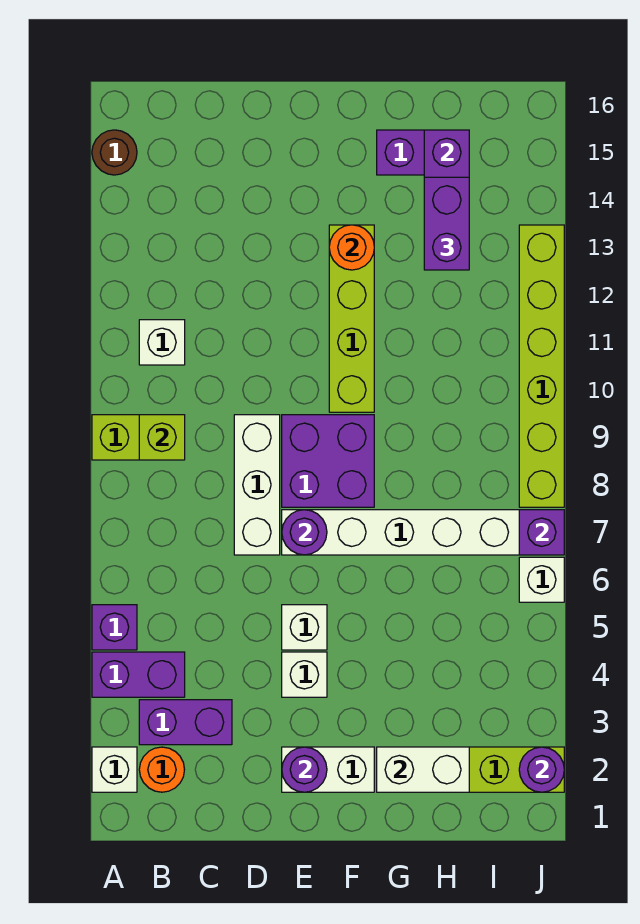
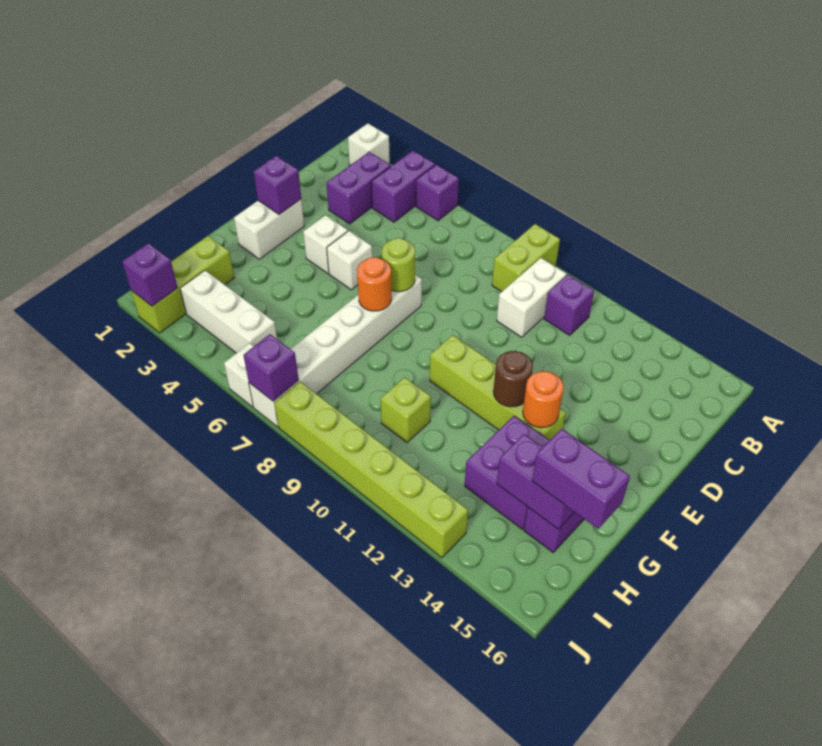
brown round brick A15 level 1 -> brown round brick F12 level 2
orange round brick B2 level 1 -> orange round brick F7 level 2
lime brick B9 level 2 -> lime brick H10 level 1
white brick B11 level 1 -> purple brick B11 level 1
white brick D7:D9 level 1 -> white brick I3:I5 level 1
purple round brick E2 level 2 -> purple brick E2 level 2
purple round brick E7 level 2 -> lime round brick E7 level 2
purple brick E8:F9 level 1 -> purple brick G13:H14 level 1
white brick G2:H2 level 2 -> white brick B10:C10 level 1
purple brick H13:H14 level 3 -> purple brick H15:H16 level 3
purple round brick J2 level 2 -> purple brick J2 level 2

